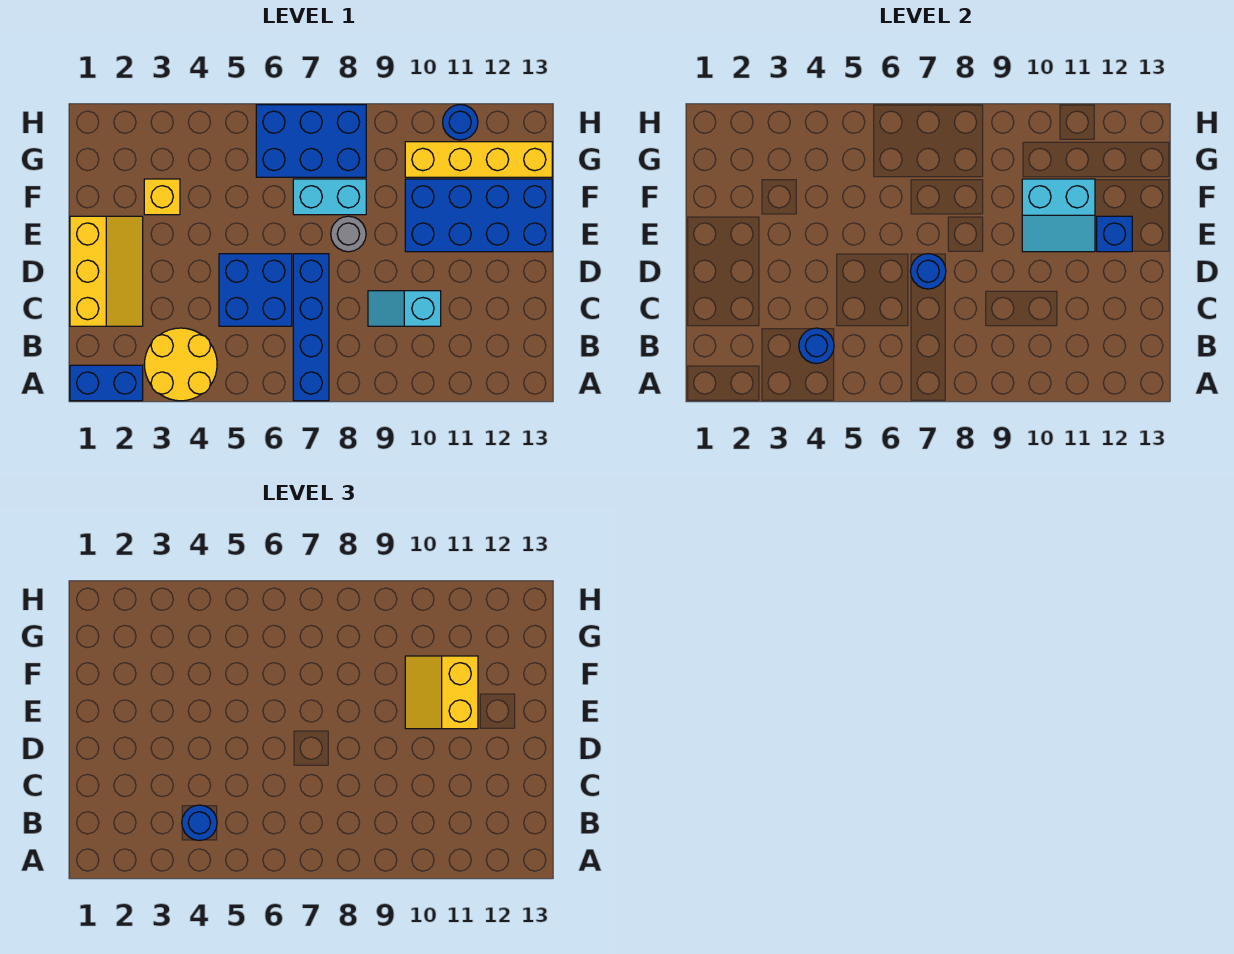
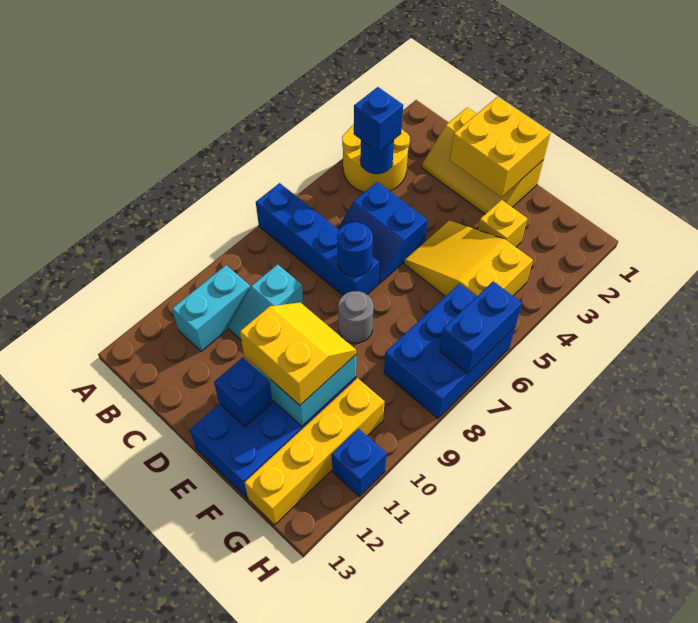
blue brick A1:A2 level 1 -> blue brick H6:H7 level 2
blue round brick B4 level 3 -> blue brick B4 level 3
blue brick C5:D6 level 1 -> blue slope C5:D6 level 1 top 5
cyan slope C9:C10 level 1 top 10 -> cyan slope C9:C10 level 1 top 9
none -> yellow brick D1:E2 level 2
none -> yellow slope E4:G5 level 1 top G
cyan brick F7:F8 level 1 -> cyan brick B10:B11 level 1
blue round brick H11 level 1 -> blue brick H11 level 1

